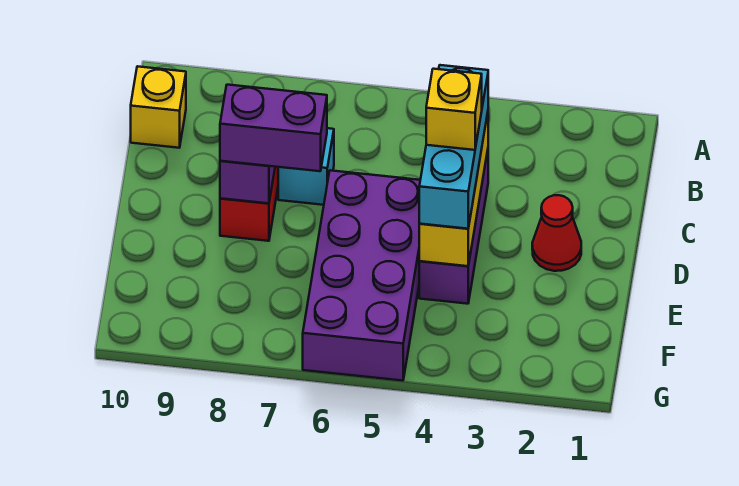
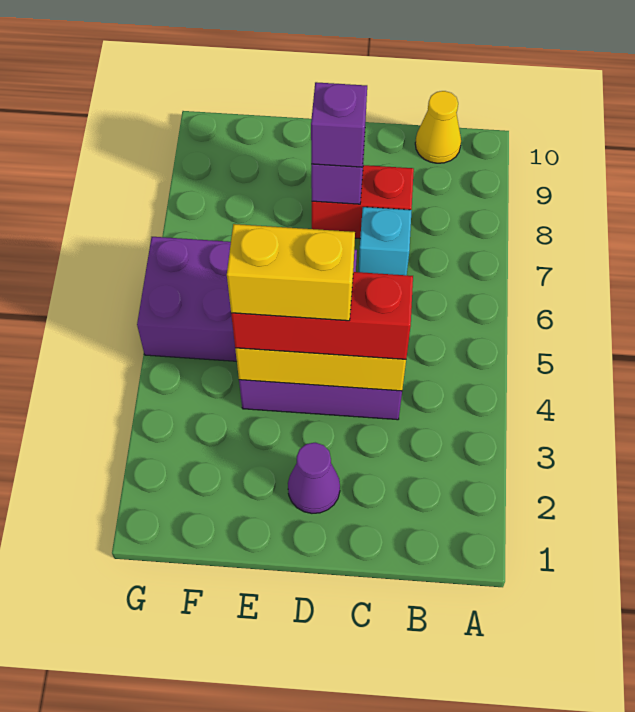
yellow brick B10 level 1 -> yellow cone B10 level 1
cyan brick C4:E4 level 3 -> red brick C4:E4 level 3
red cone D2 level 1 -> purple cone D2 level 1
yellow brick D4 level 4 -> yellow brick D4:E4 level 4
purple brick D7:D8 level 3 -> purple brick D8 level 3

